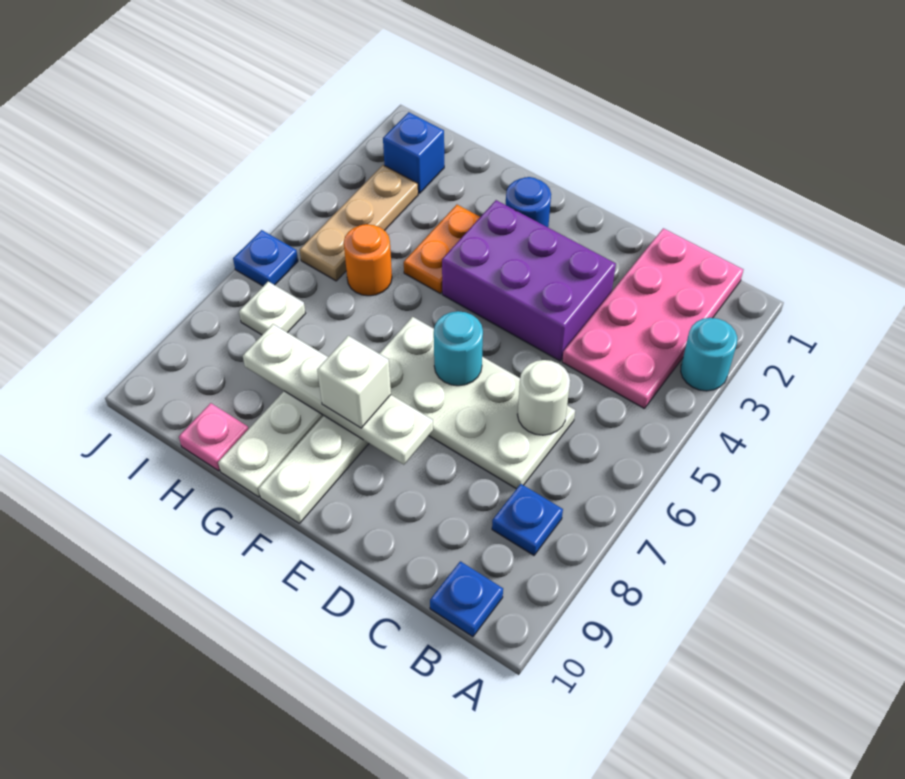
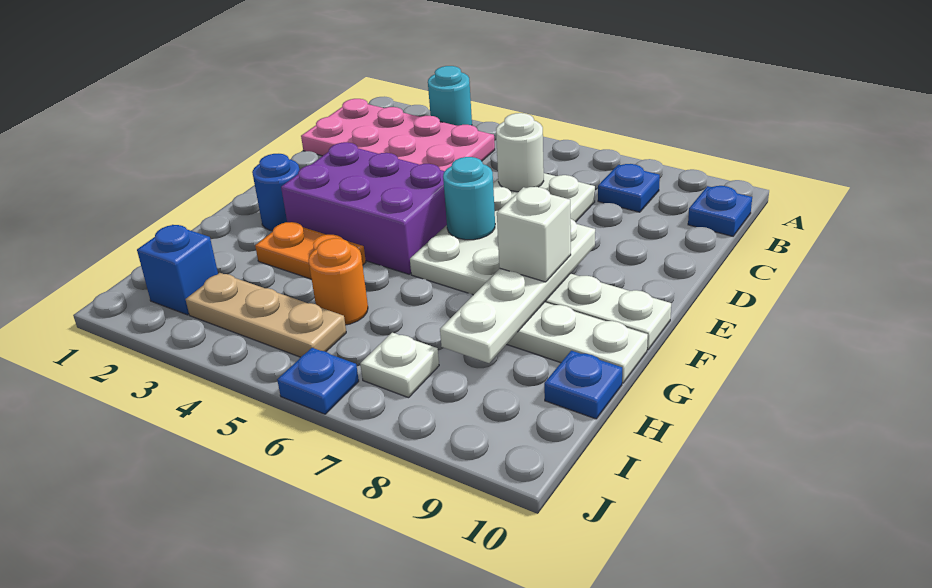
purple brick D3:F4 level 1 -> purple brick E3:F5 level 1
pink plate H10 level 1 -> blue plate H10 level 1

